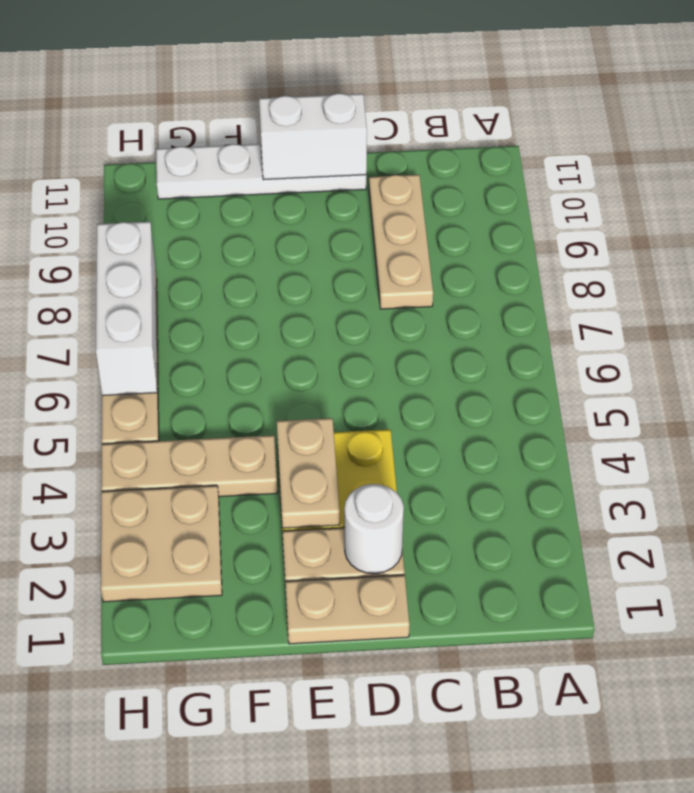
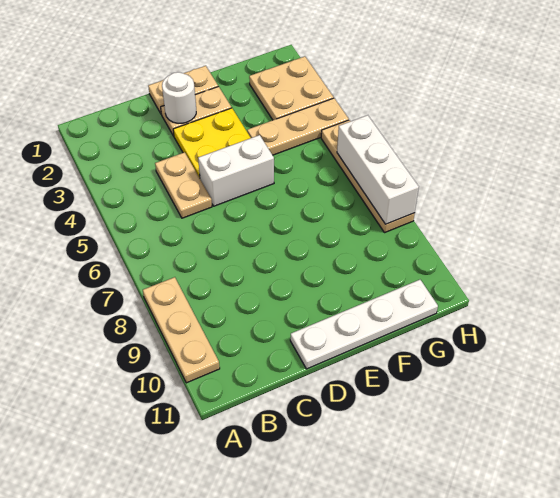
tan plate C8:C10 level 1 -> tan plate A8:A10 level 1
white brick D11:E11 level 2 -> white brick D5:E5 level 1
tan plate E3:E4 level 2 -> tan plate C4:C5 level 1

